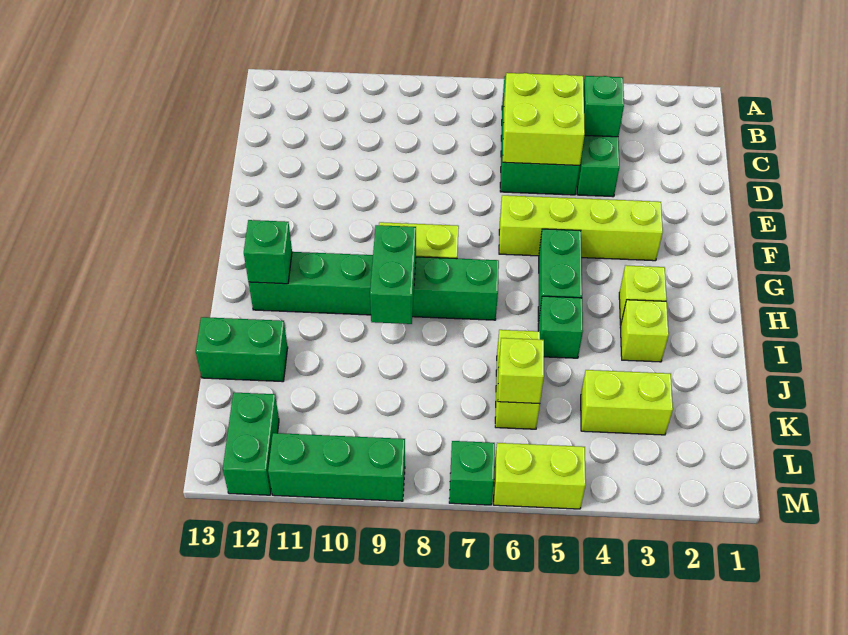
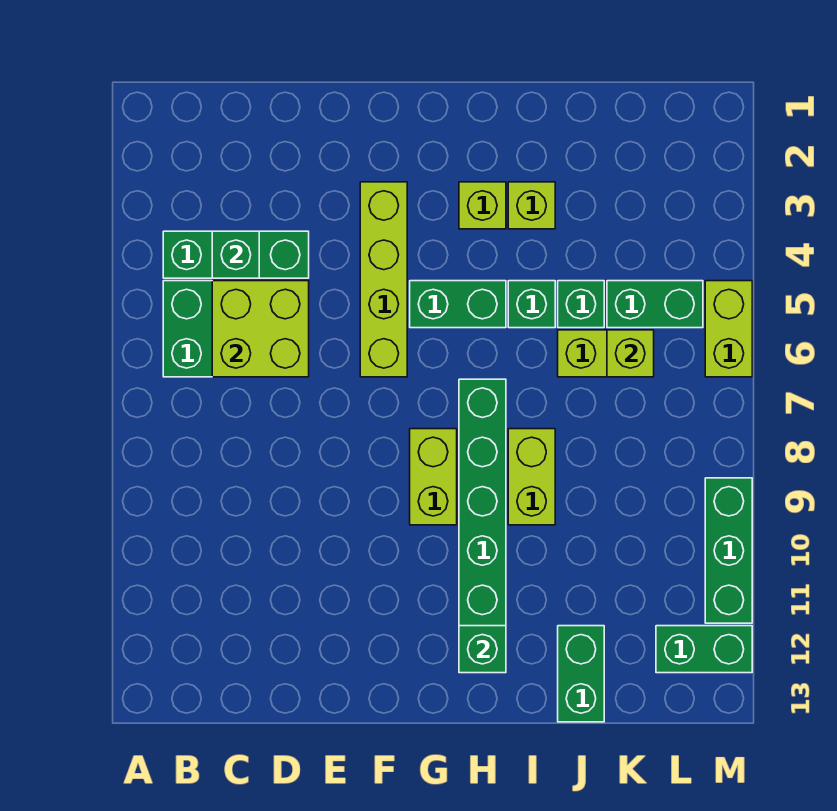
green brick H9:I9 level 2 -> green brick K5:L5 level 1
lime brick K3:K4 level 1 -> lime brick I8:I9 level 1
green brick M7 level 1 -> green brick J5 level 1

